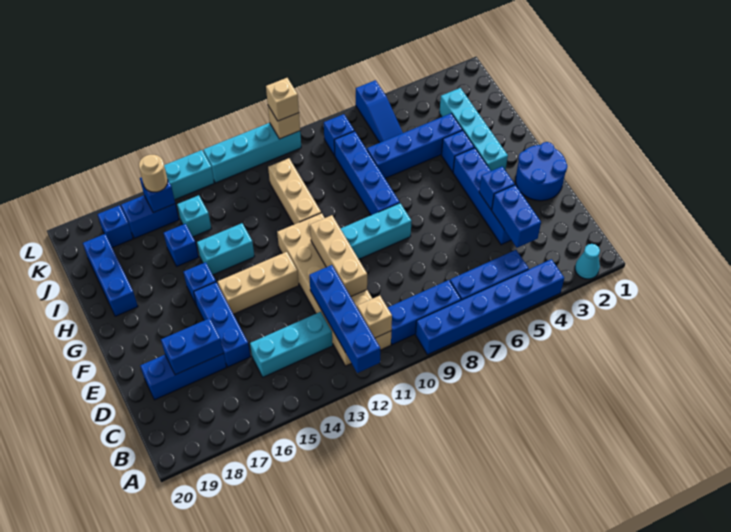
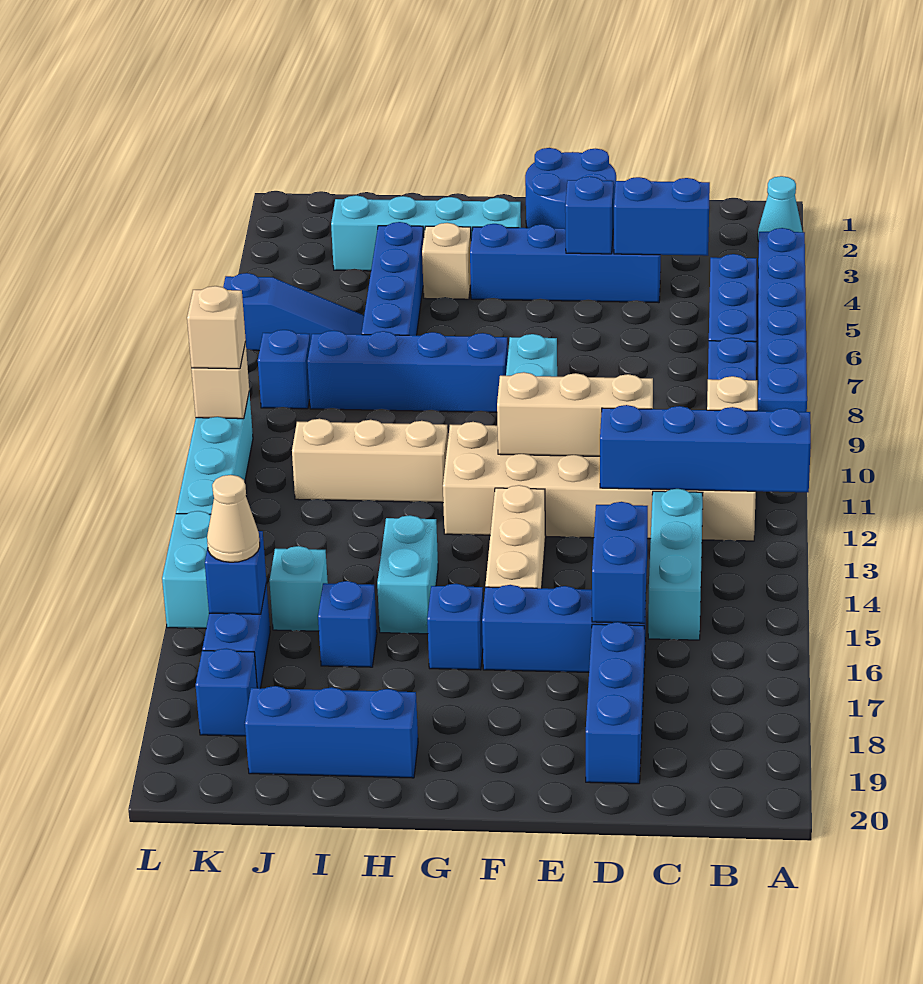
blue brick D17:D18 level 2 -> blue brick D15:D16 level 2
blue brick H4 level 1 -> tan brick H4 level 1
tan round brick K16 level 3 -> tan cone K16 level 3

